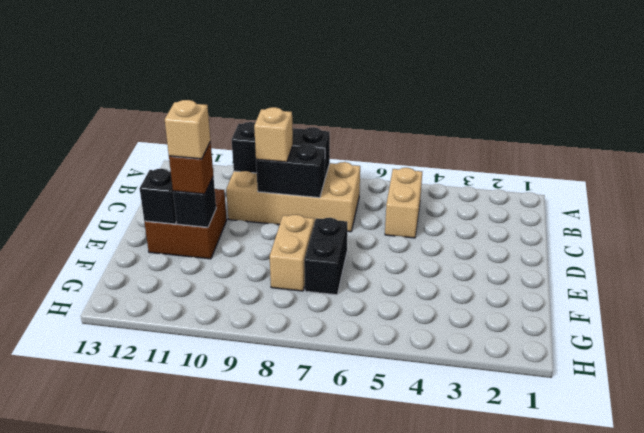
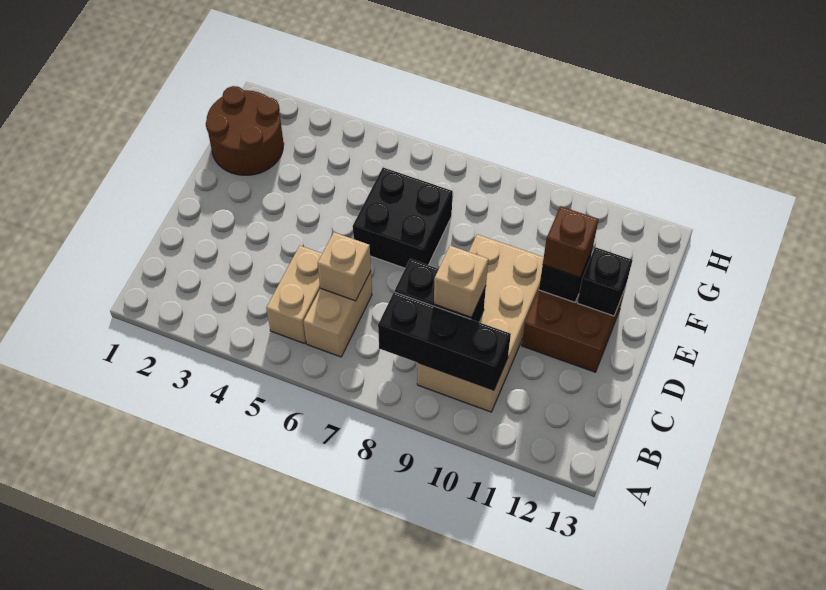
tan brick B7:C10 level 1 -> tan brick B9:E10 level 1
black brick E7:F7 level 1 -> black brick E6:F7 level 1
tan brick E8:F8 level 1 -> tan brick B6:C6 level 1
tan brick E11 level 4 -> tan brick C6 level 2
none -> brown round brick F1:G2 level 1

